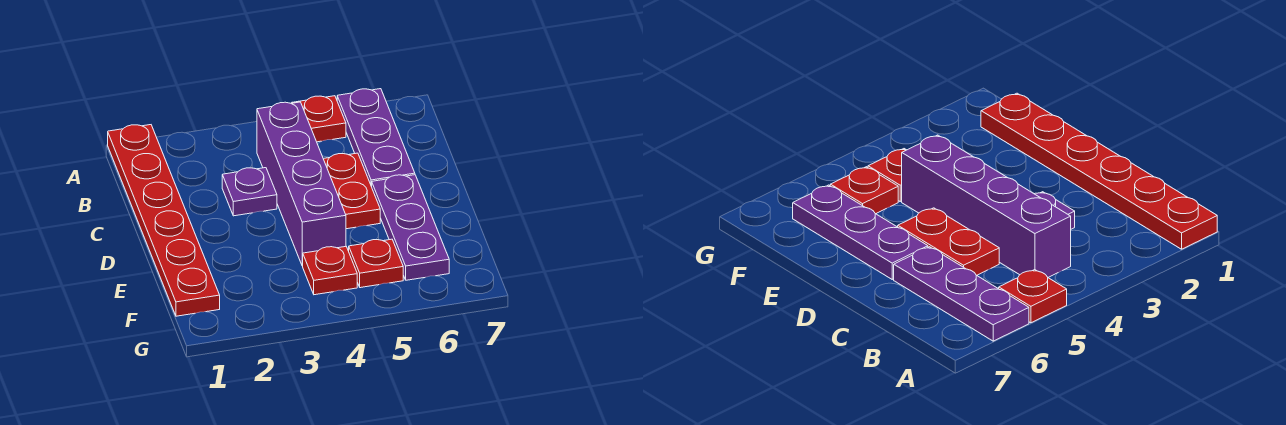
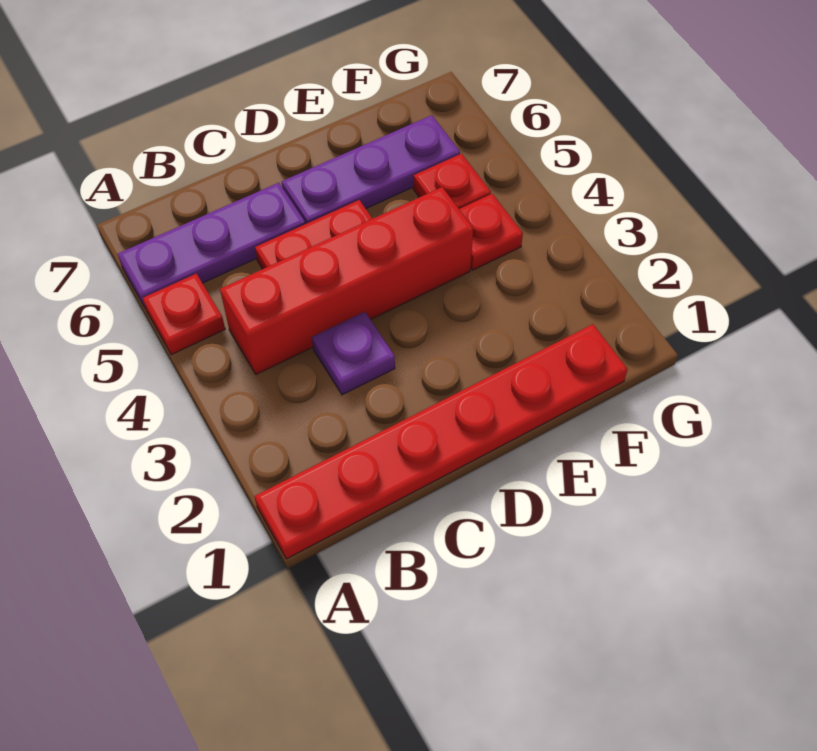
purple brick B4:E4 level 1 -> red brick B4:E4 level 1

